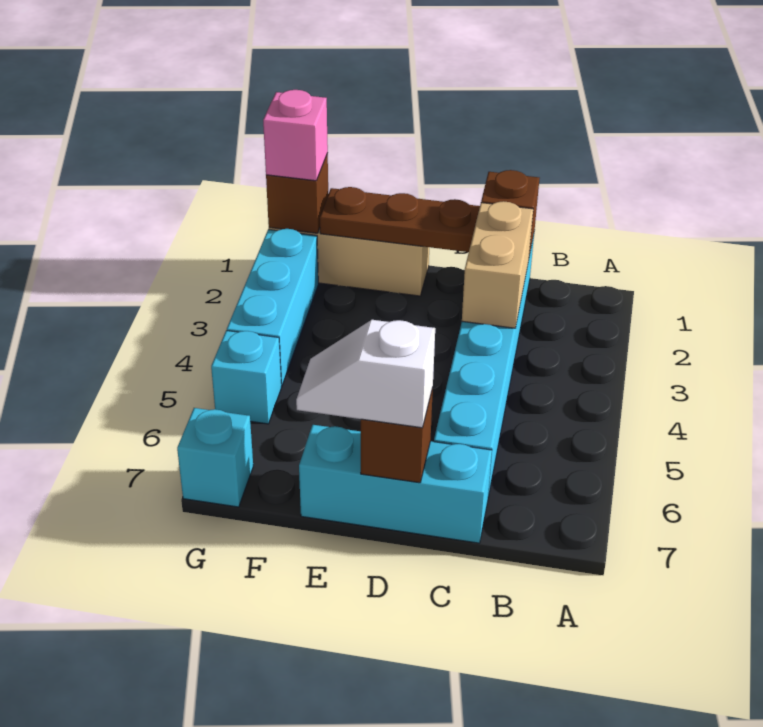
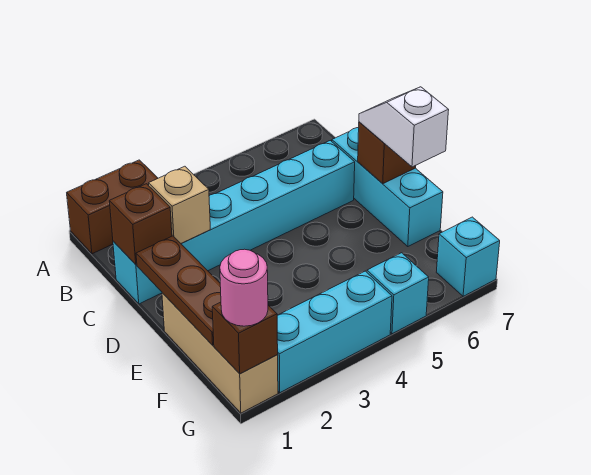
none -> brown brick A1:A2 level 1
tan brick C2:C3 level 2 -> tan brick C2 level 2
white slope D7:E7 level 3 top D -> white slope D7:E7 level 3 top E
pink brick G1 level 3 -> pink round brick G1 level 3

